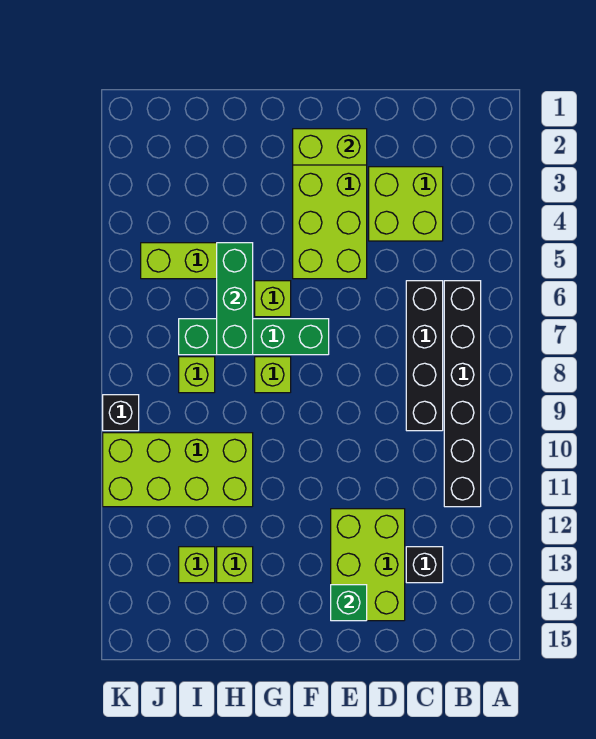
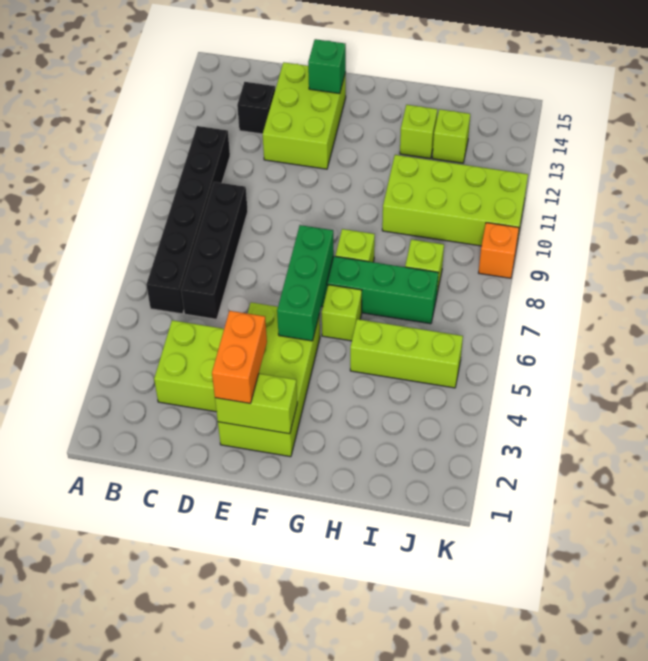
none -> orange brick E2:E3 level 3
green brick H5:H7 level 2 -> green brick F5:F7 level 2
black brick K9 level 1 -> orange brick K9 level 1

